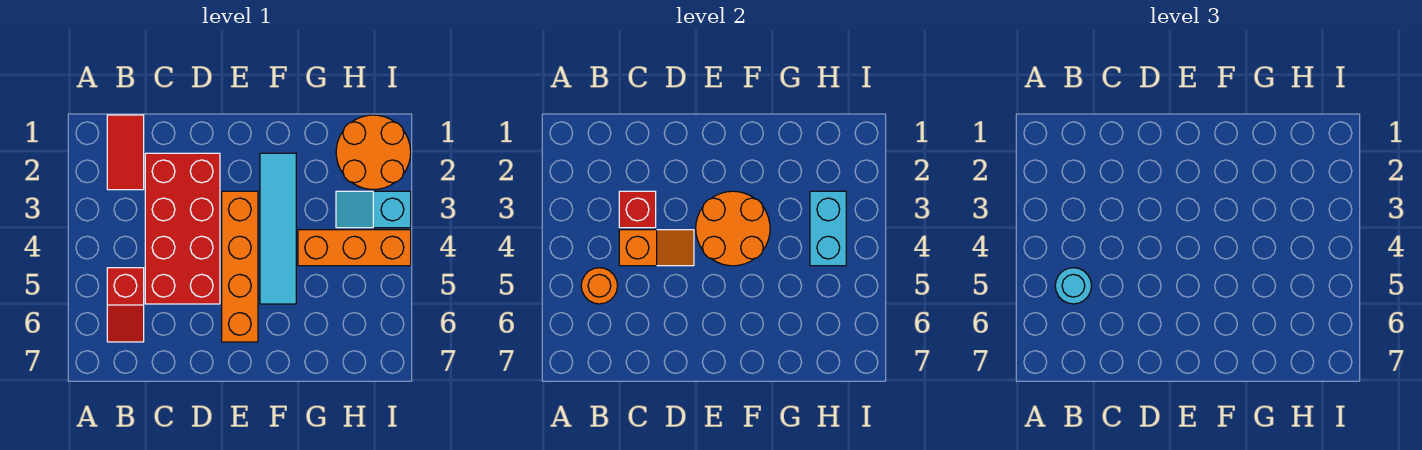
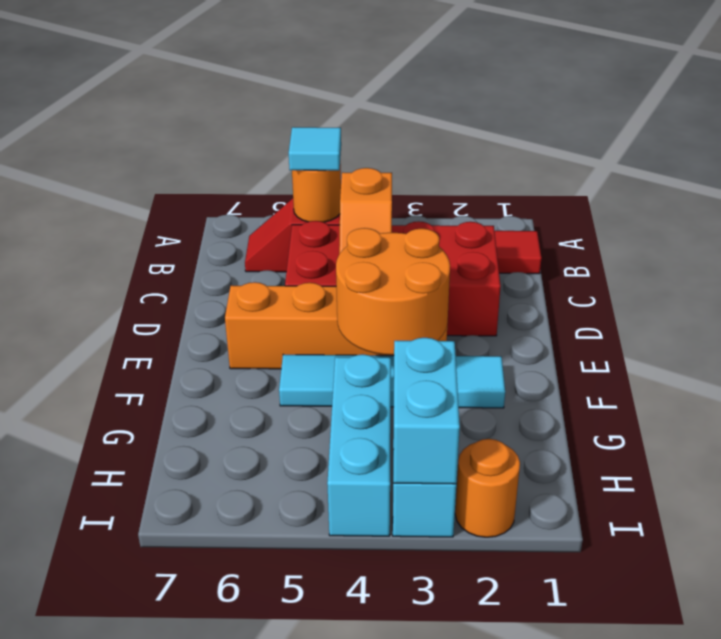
cyan round brick B5 level 3 -> cyan tile B5 level 3
red brick C3 level 2 -> none
orange brick G4:I4 level 1 -> cyan brick G4:I4 level 1
orange round brick H1:I2 level 1 -> orange round brick I2 level 1
cyan brick H3:H4 level 2 -> cyan brick H3:I3 level 2

